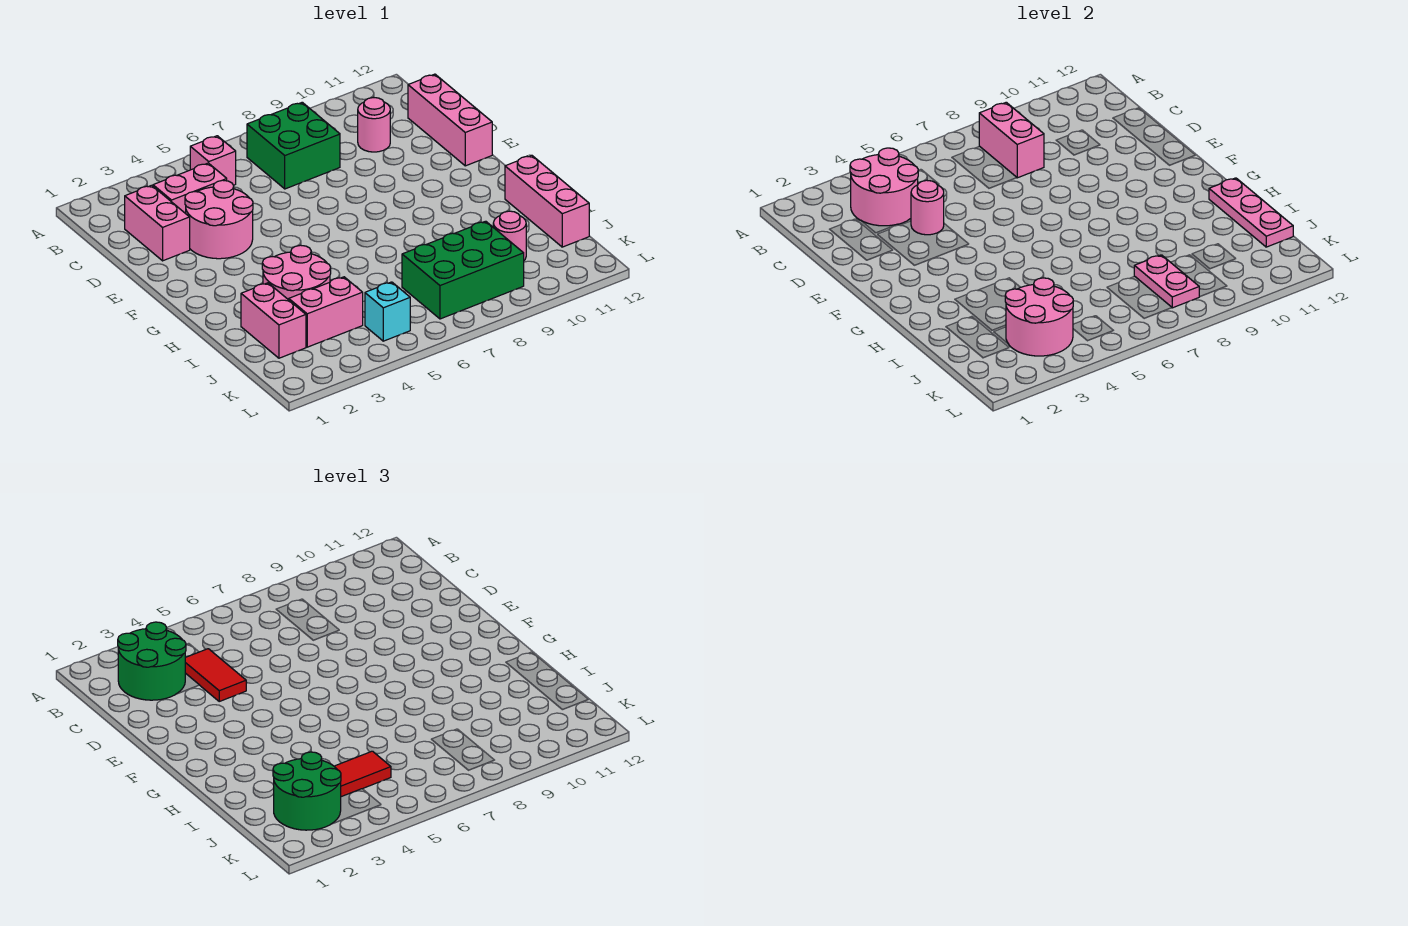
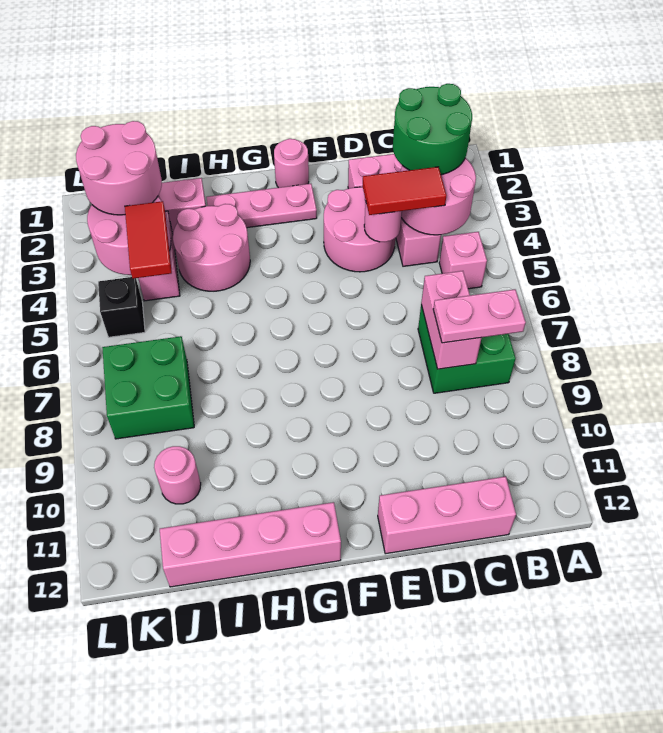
pink brick B8:C8 level 2 -> pink brick C7:C8 level 2
pink round brick C10 level 1 -> pink round brick F1 level 1
pink brick H12:J12 level 1 -> pink brick G12:J12 level 1
pink plate H12:J12 level 2 -> pink plate F2:H2 level 1
green round brick J2:K3 level 3 -> pink round brick J2:K3 level 3
green brick J7:K9 level 1 -> green brick J7:K8 level 1
pink plate J8:K8 level 2 -> pink plate B8:C8 level 3
cyan brick K5 level 1 -> black brick K5 level 1

